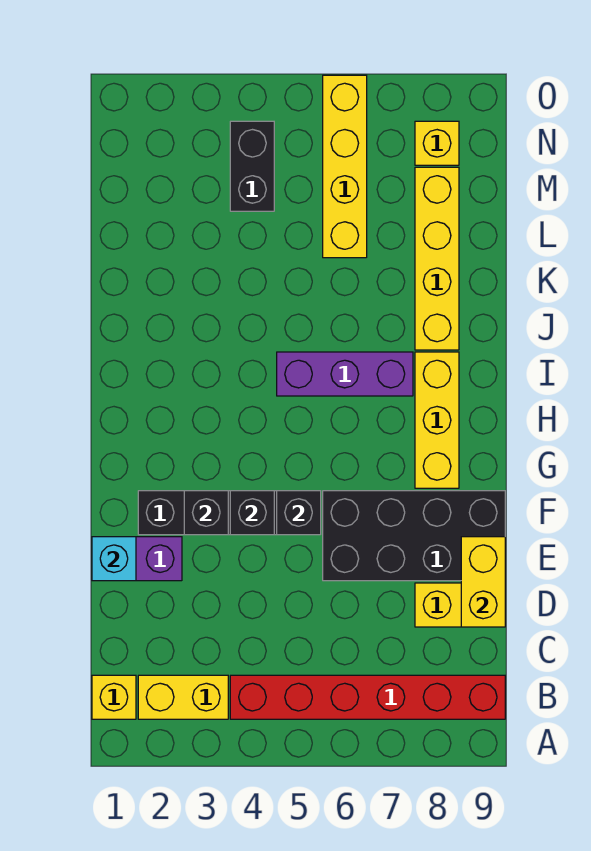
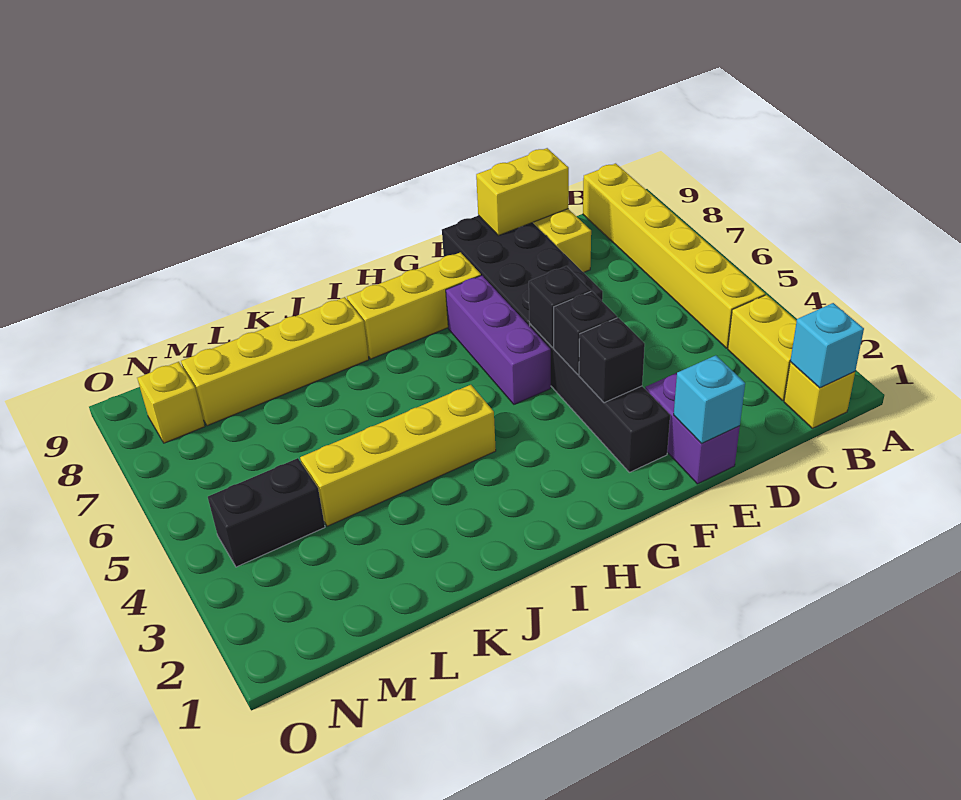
none -> cyan brick B1 level 2
red brick B4:B9 level 1 -> yellow brick B4:B9 level 1
purple brick I5:I7 level 1 -> purple brick G5:G7 level 1
yellow brick L6:O6 level 1 -> yellow brick I4:L4 level 1

